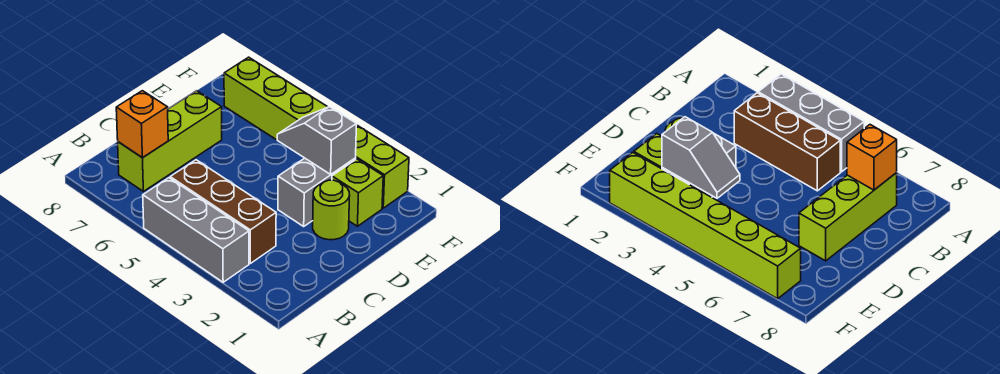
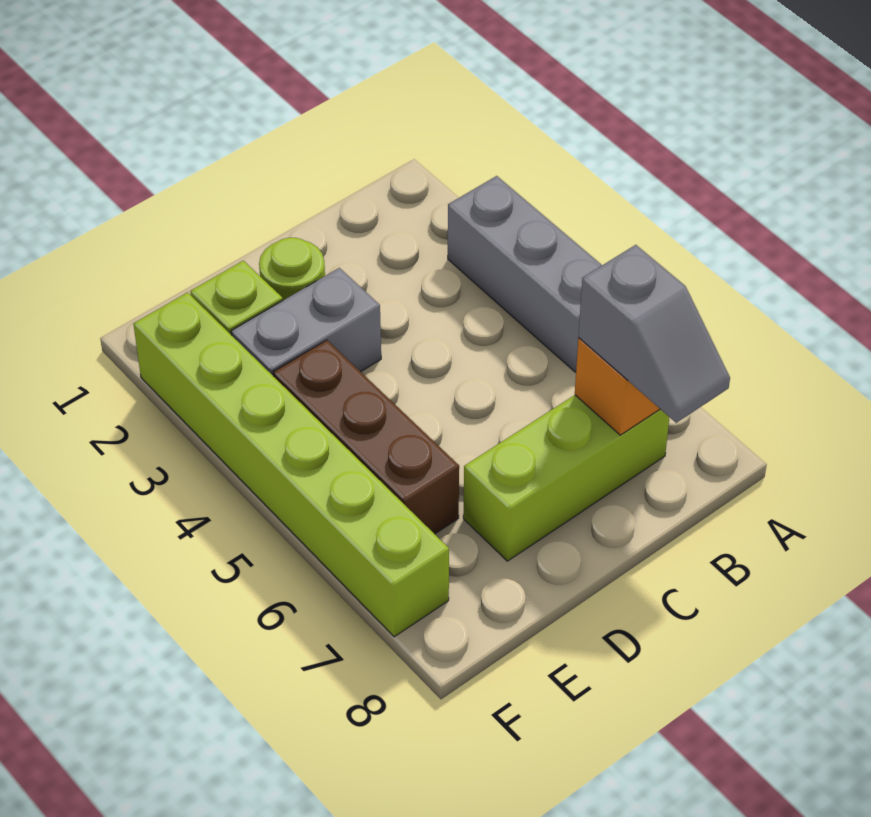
brown brick B3:B5 level 1 -> brown brick E4:E6 level 1
grey slope E3:E4 level 2 top 3 -> grey slope B7:B8 level 3 top 7

